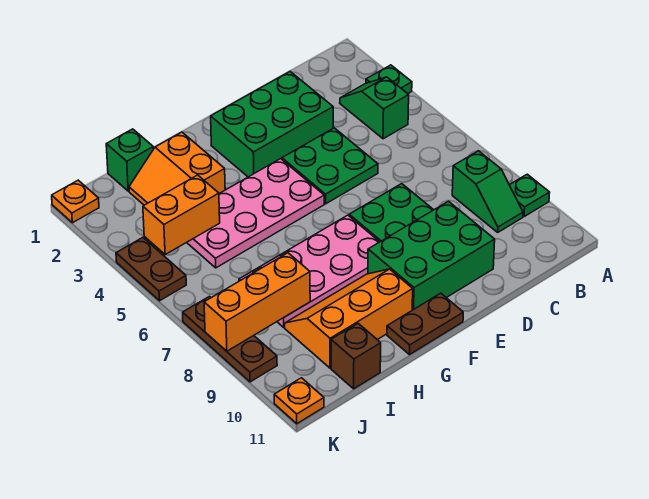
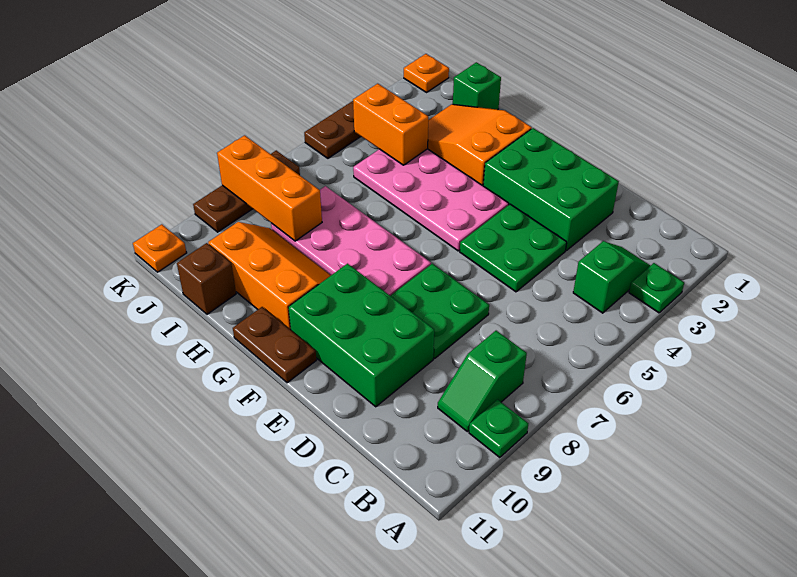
orange slope H2:I3 level 1 top H -> orange slope G2:I3 level 1 top G

